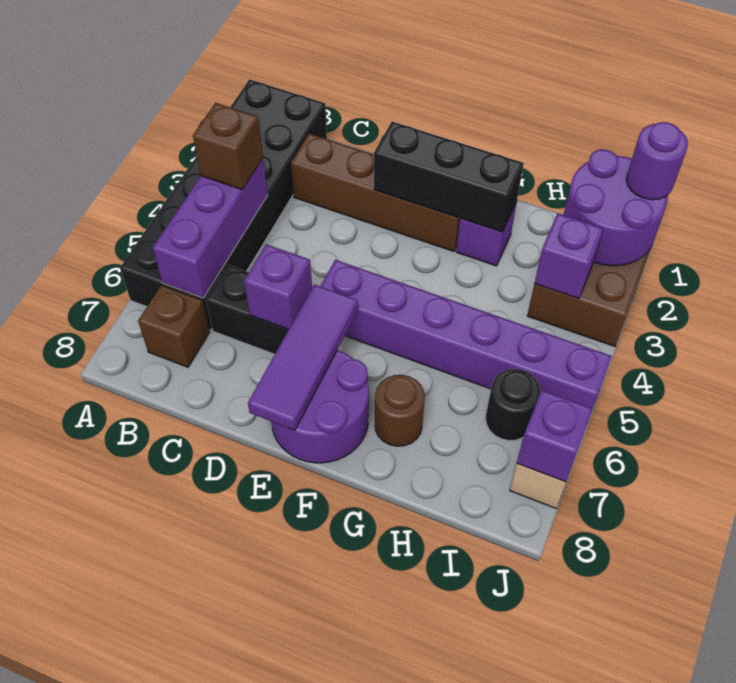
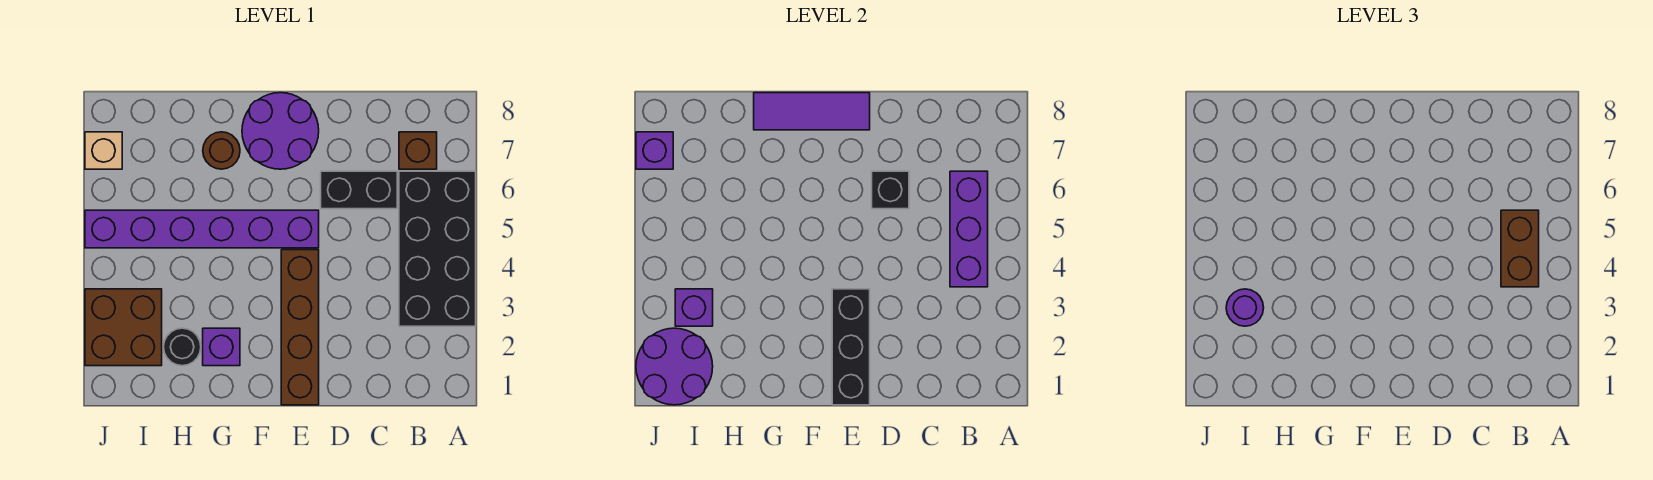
black brick A1:B6 level 1 -> black brick A3:B6 level 1
brown brick B4 level 3 -> brown brick B4:B5 level 3
brown brick C2:F2 level 1 -> brown brick E1:E4 level 1
purple brick D6 level 2 -> black brick D6 level 2
black brick E2:G2 level 2 -> black brick E1:E3 level 2
purple tile E6:E8 level 2 -> purple tile E8:G8 level 2
black round brick I6 level 1 -> black round brick H2 level 1
purple round brick J1 level 3 -> purple round brick I3 level 3

